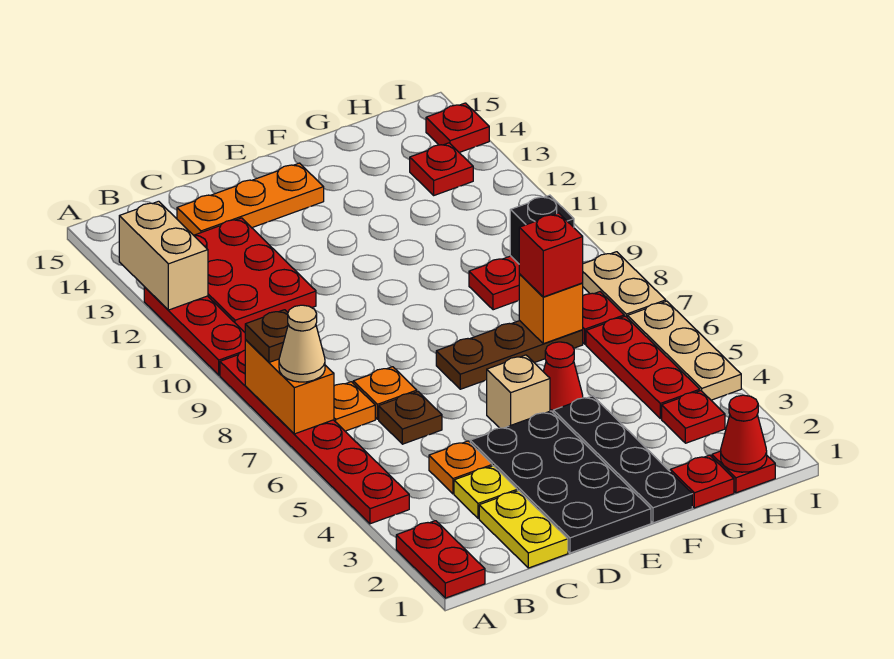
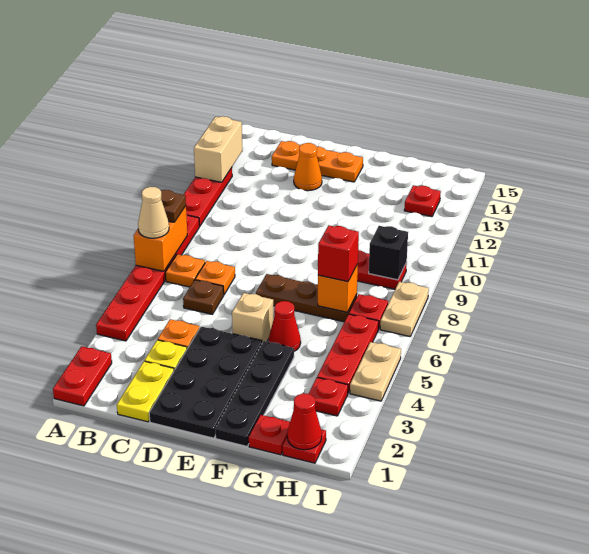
red plate B11:C13 level 1 -> none
none -> orange cone D13 level 1
tan plate I4:I6 level 1 -> tan plate I4:I5 level 1
red plate I14 level 1 -> none

